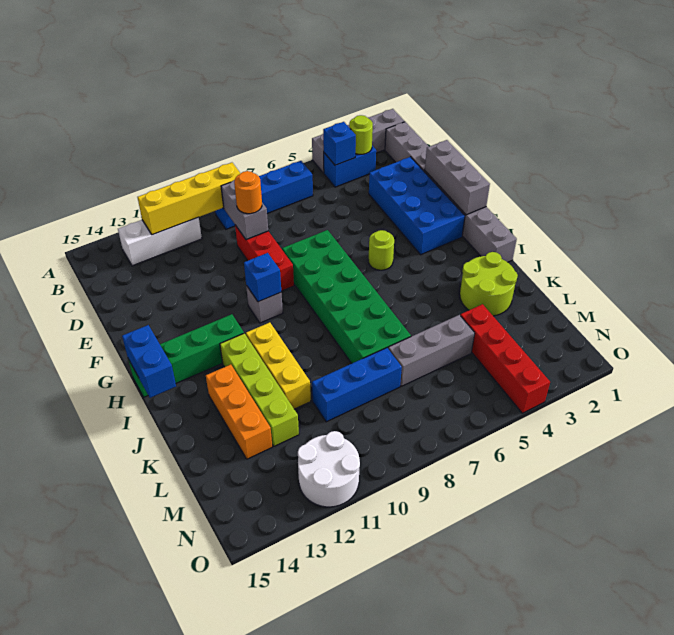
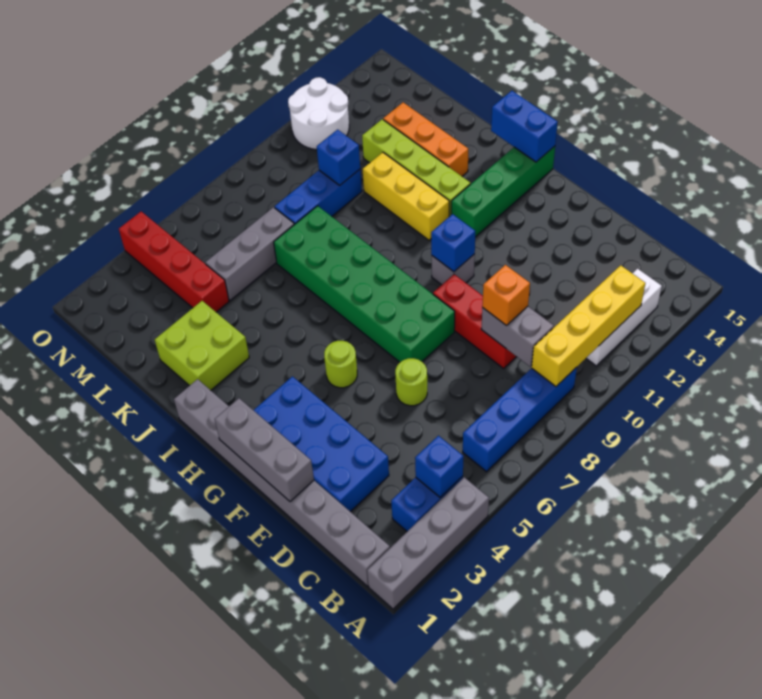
lime round brick B3 level 2 -> lime round brick E6 level 1
orange round brick D9 level 3 -> orange brick D9 level 3
lime round brick J2:K3 level 1 -> lime brick J2:K3 level 1
none -> blue brick L10 level 2

